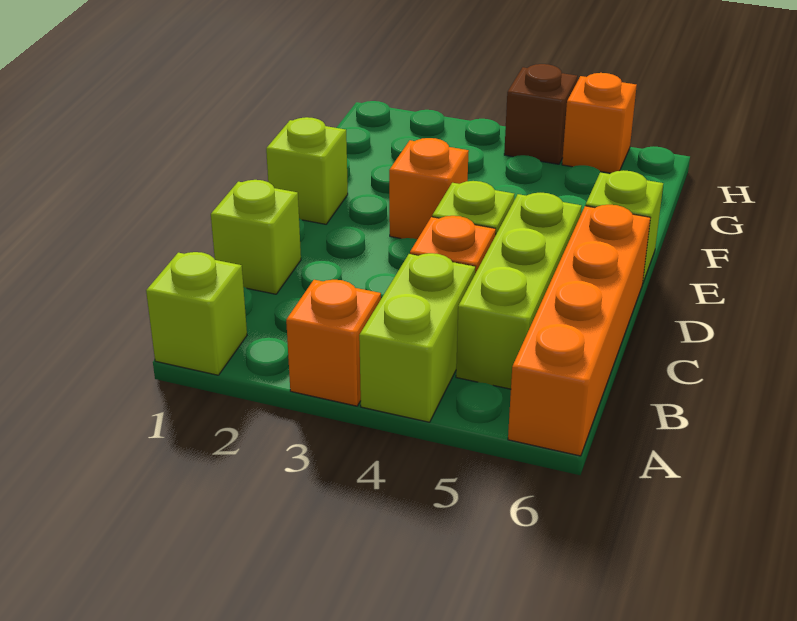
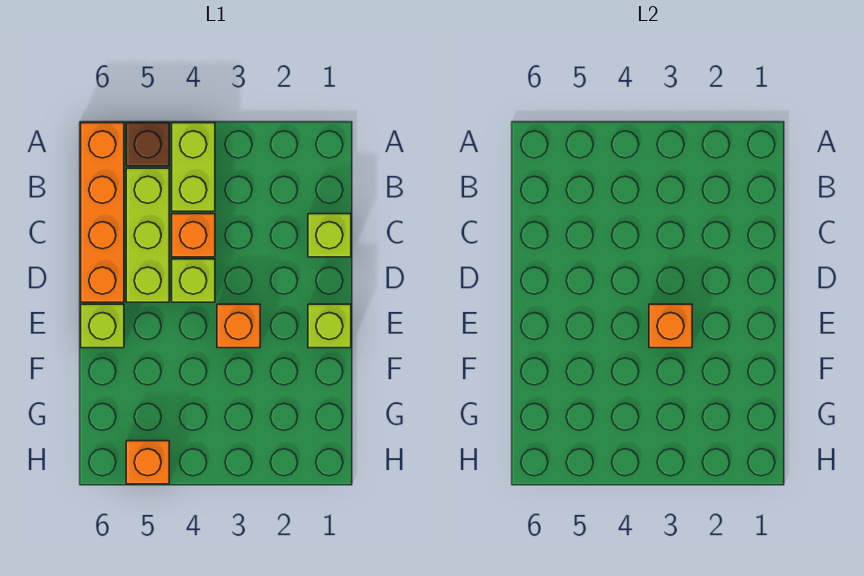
lime brick A1 level 1 -> none
orange brick A3 level 1 -> orange brick E3 level 2
brown brick H4 level 1 -> brown brick A5 level 1

